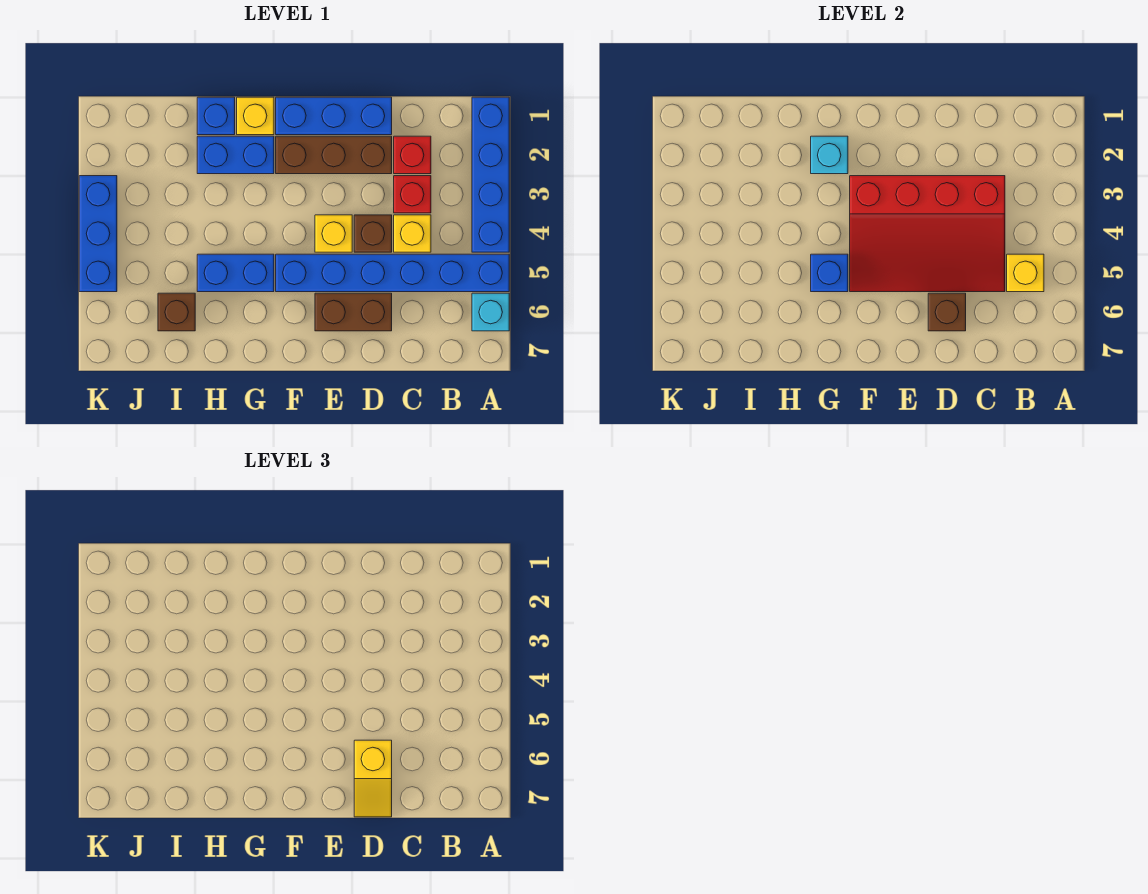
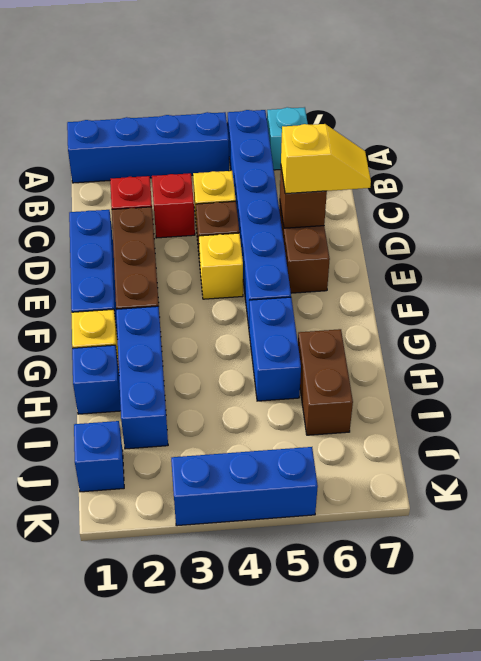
yellow brick B5 level 2 -> none
red slope C3:F5 level 2 top 3 -> none
blue brick G2:H2 level 1 -> blue brick G2:I2 level 1
cyan brick G2 level 2 -> none
blue brick G5 level 2 -> blue brick J1 level 1
brown brick I6 level 1 -> brown brick H6:I6 level 1

